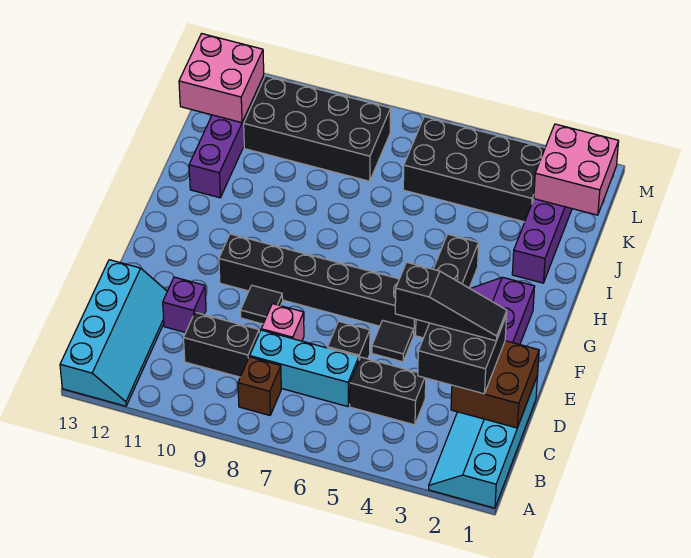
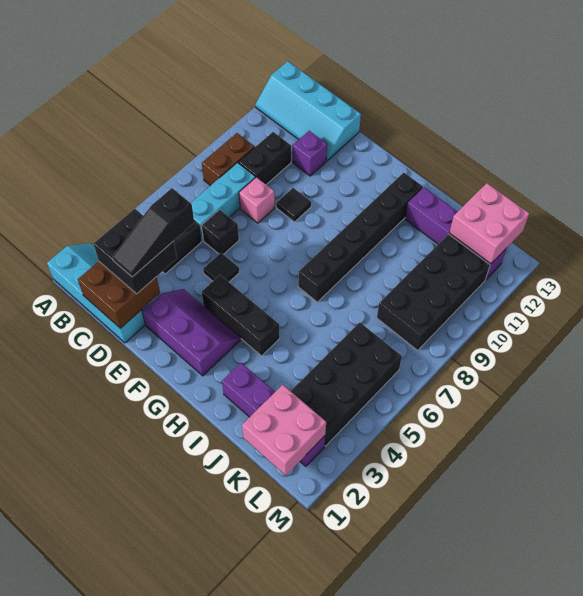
brown brick B8 level 1 -> brown brick B8:B9 level 1
black brick F5:F10 level 1 -> black brick H7:H12 level 1

